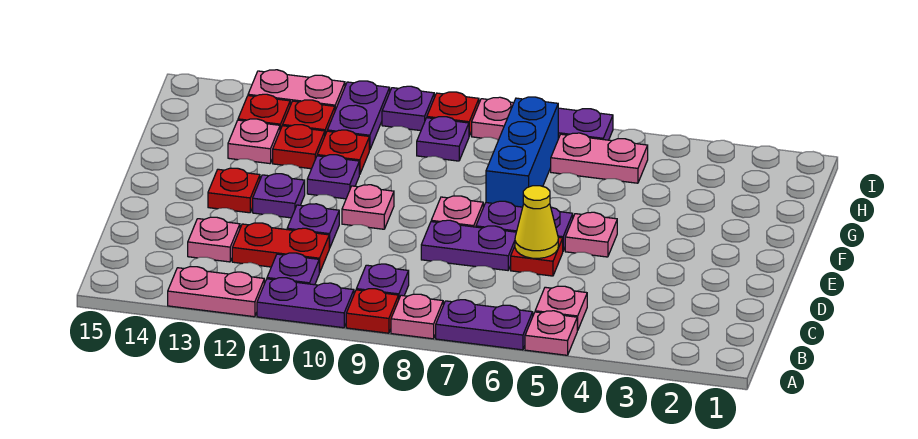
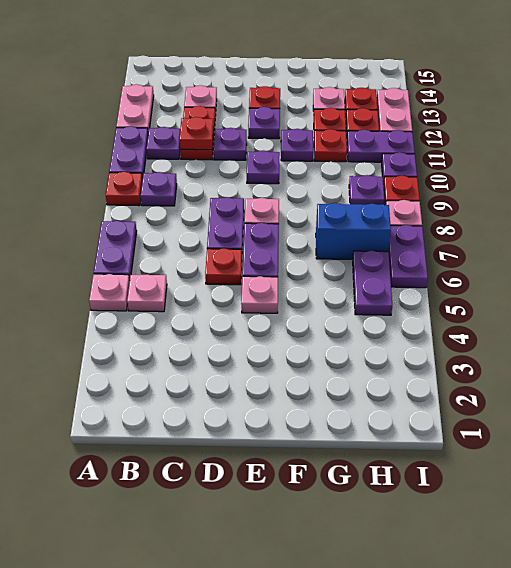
pink plate A8 level 1 -> none
none -> red plate C11 level 2
yellow cone D6 level 2 -> none
pink plate E10 level 1 -> purple plate E10 level 1
blue brick F7:H7 level 1 -> blue brick G7:H7 level 1
pink plate H5:H6 level 1 -> purple plate H5:H6 level 1

